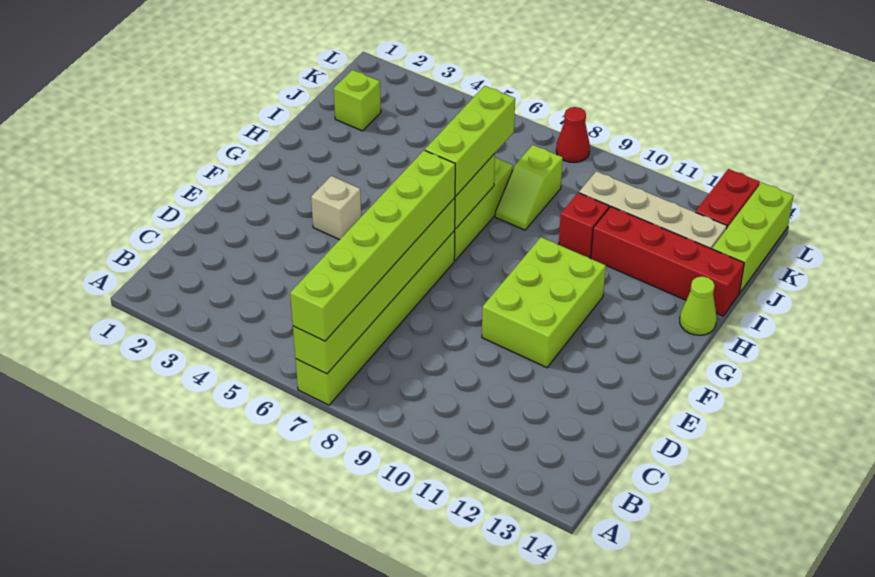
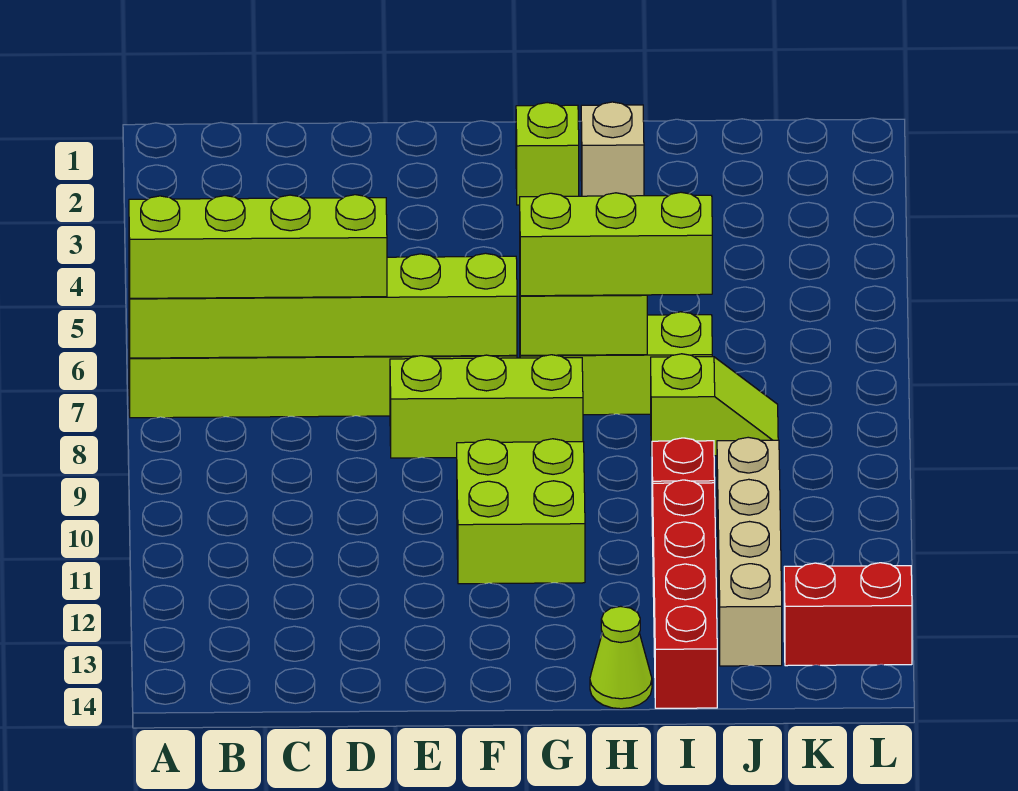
lime brick A7:F7 level 3 -> lime brick A7:D7 level 3
lime brick E10:G11 level 1 -> lime brick F10:G11 level 1
tan brick F4 level 1 -> tan brick H2 level 1
lime slope I8:J8 level 1 top J -> lime slope I8:J8 level 1 top I
lime brick J2 level 1 -> lime brick G2 level 1
lime brick J14:L14 level 1 -> lime brick E8:G8 level 1
red cone L8 level 1 -> none

